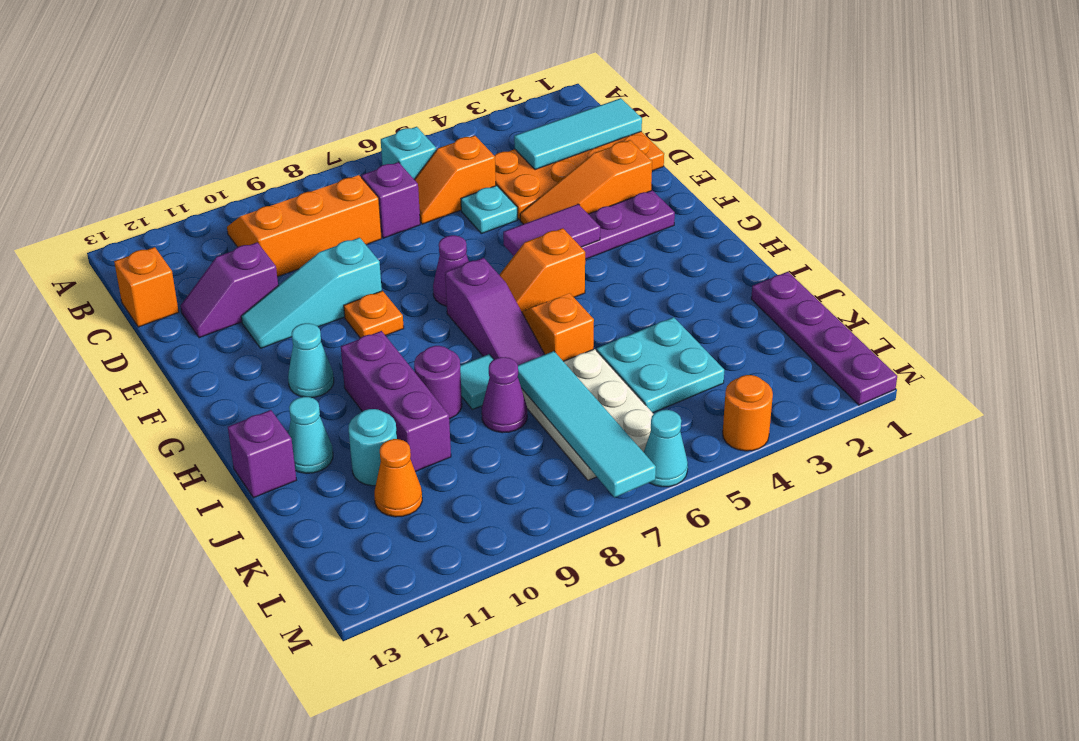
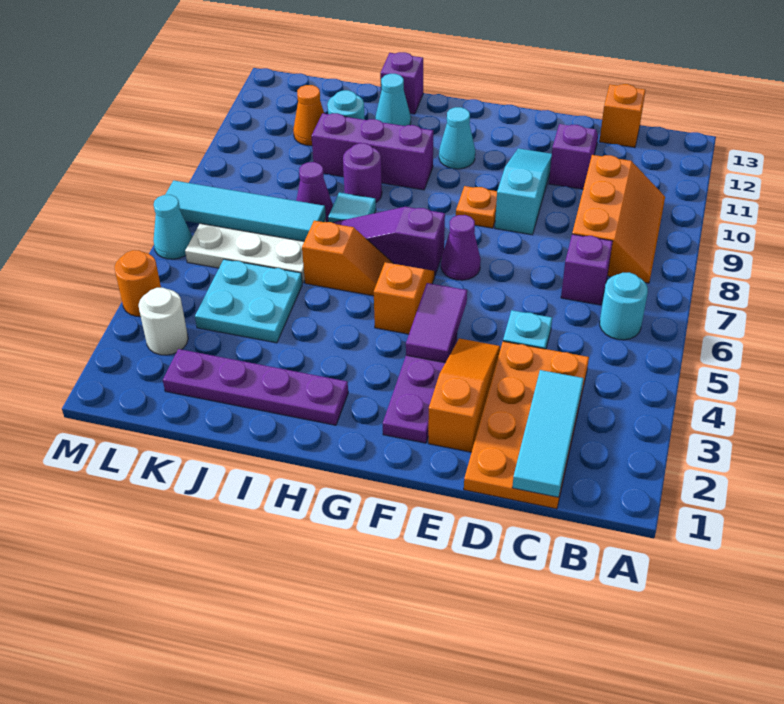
cyan brick B6 level 1 -> cyan round brick B6 level 1
orange slope C5:C6 level 1 top 5 -> none
purple plate J1:M1 level 1 -> purple plate H2:K2 level 1
none -> white round brick L3 level 1

